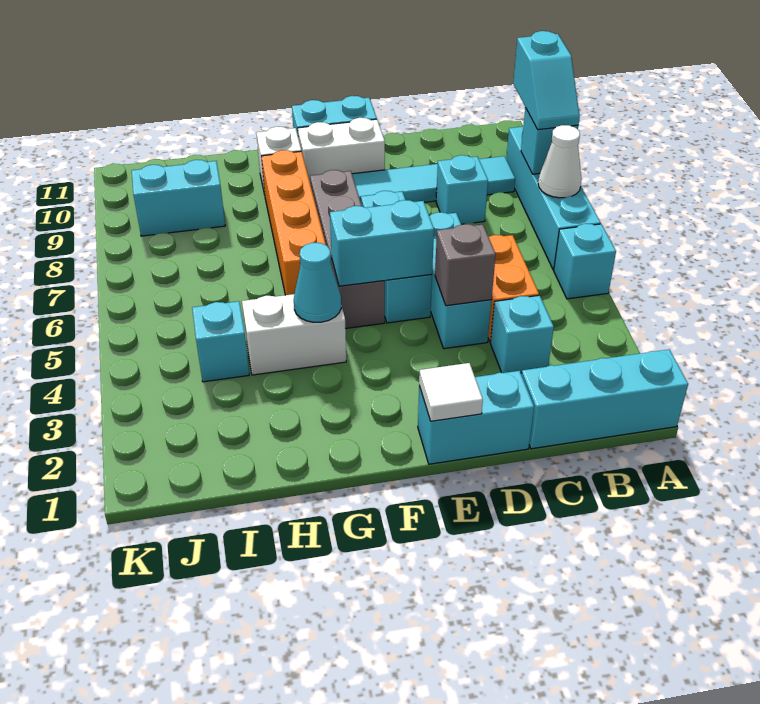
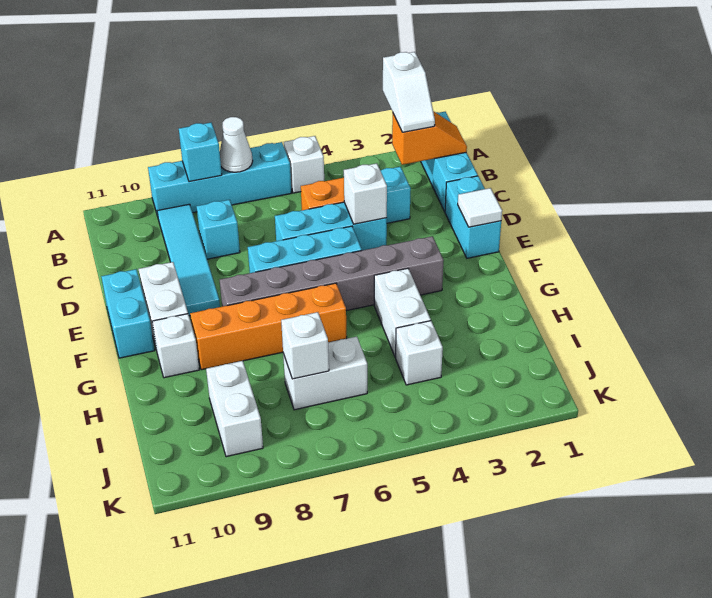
none -> white slope A2:B2 level 3 top A
cyan brick A5 level 1 -> white brick A5 level 1
cyan slope A8:A9 level 3 top 9 -> none
none -> orange slope B1:B2 level 2 top 2
grey brick D4 level 2 -> white brick D4 level 2
cyan brick E5:F5 level 2 -> none
grey brick F5:F8 level 1 -> grey brick F3:F8 level 1
cyan cone G4 level 2 -> none
cyan brick I4 level 1 -> white brick I4 level 1
none -> white brick I6:I7 level 1
none -> white brick I7 level 2
cyan brick I9:J9 level 1 -> white brick I9:J9 level 1

